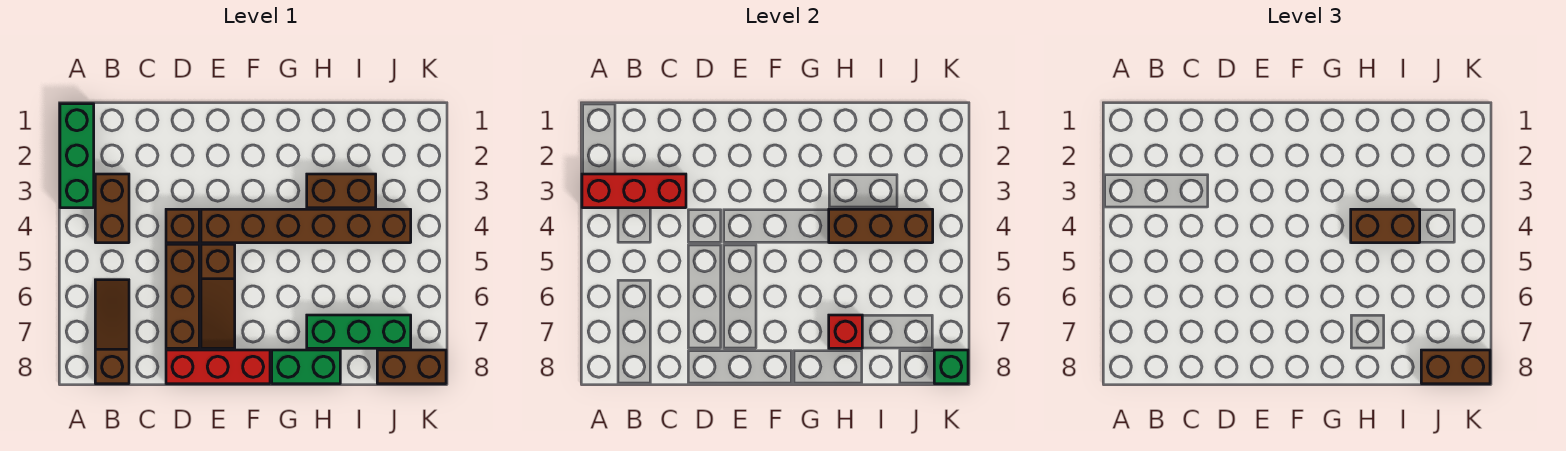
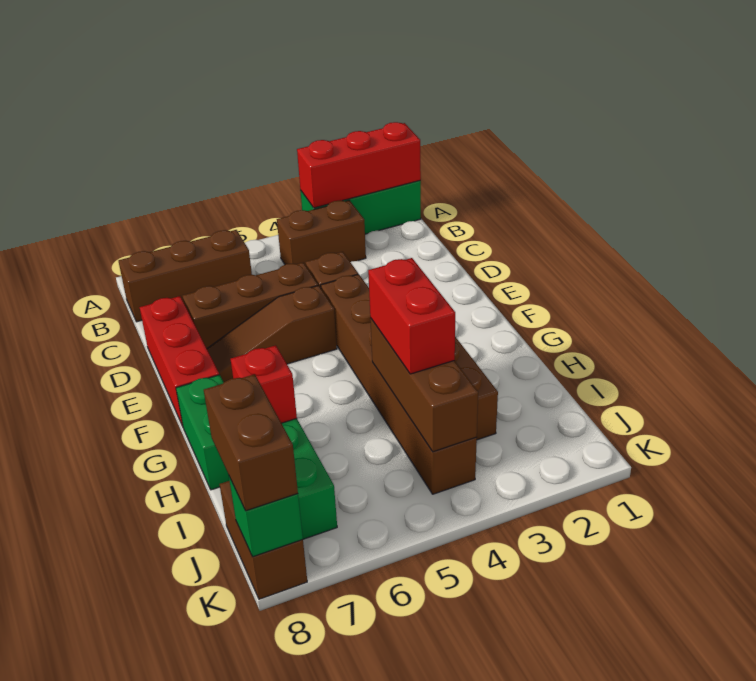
red brick A3:C3 level 2 -> red brick A1:A3 level 2
brown slope B6:B8 level 1 top 8 -> brown brick B6:B8 level 1
brown brick H4:I4 level 3 -> red brick H4:I4 level 3

